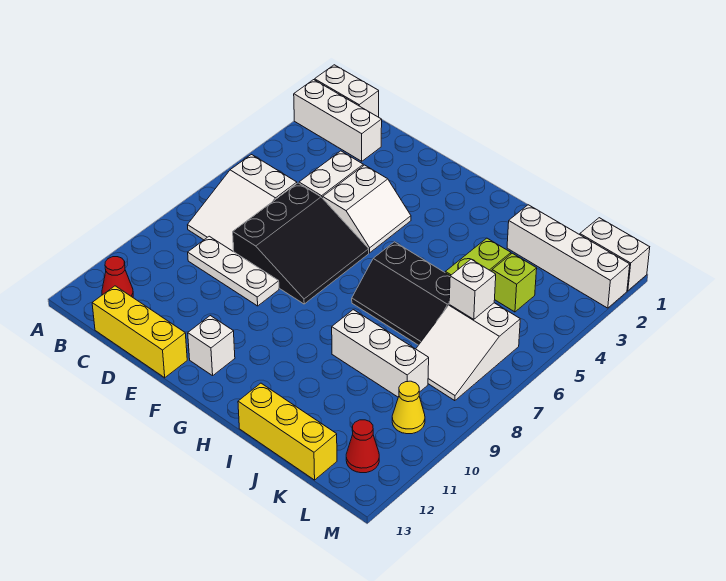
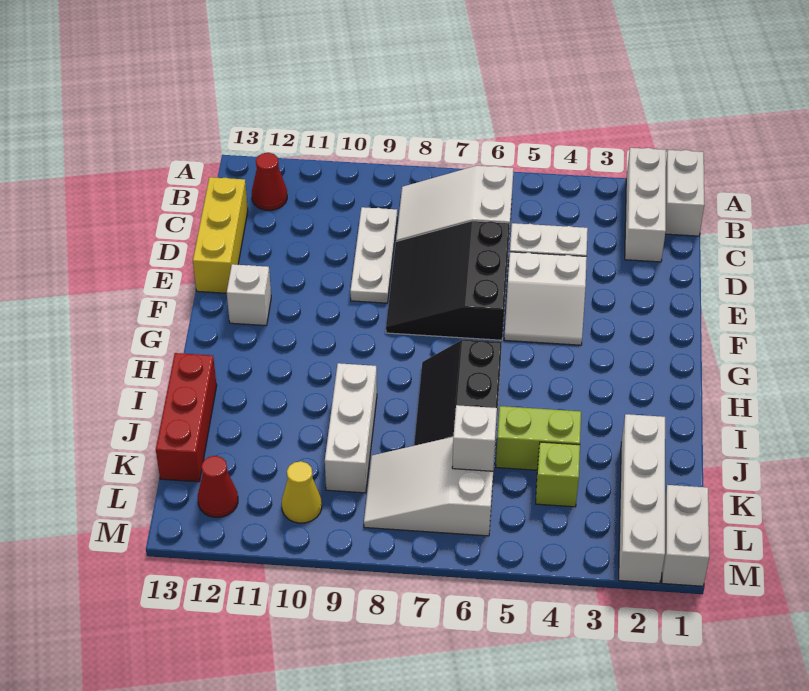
black slope D6:F8 level 1 top D -> black slope D6:F8 level 1 top 6
yellow brick I13:K13 level 1 -> red brick I13:K13 level 1

